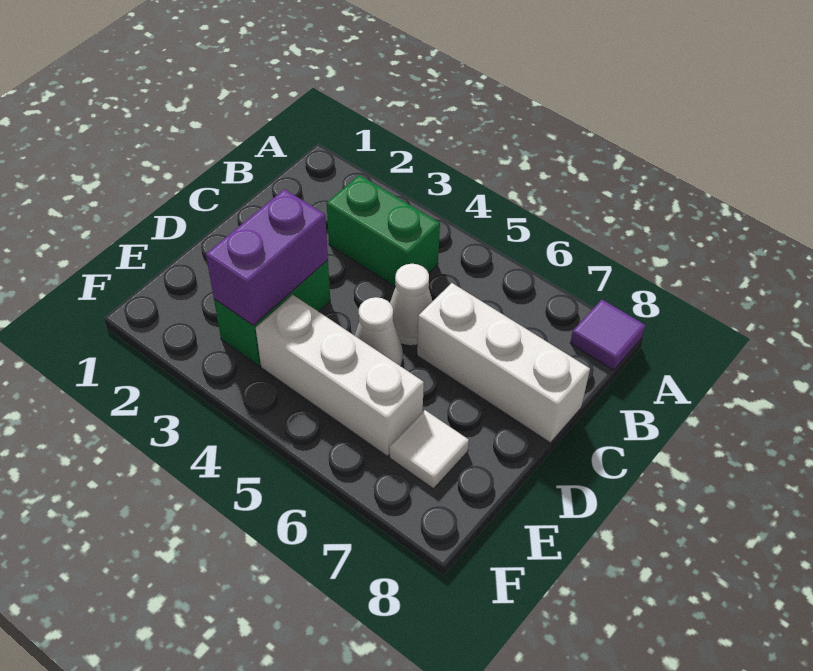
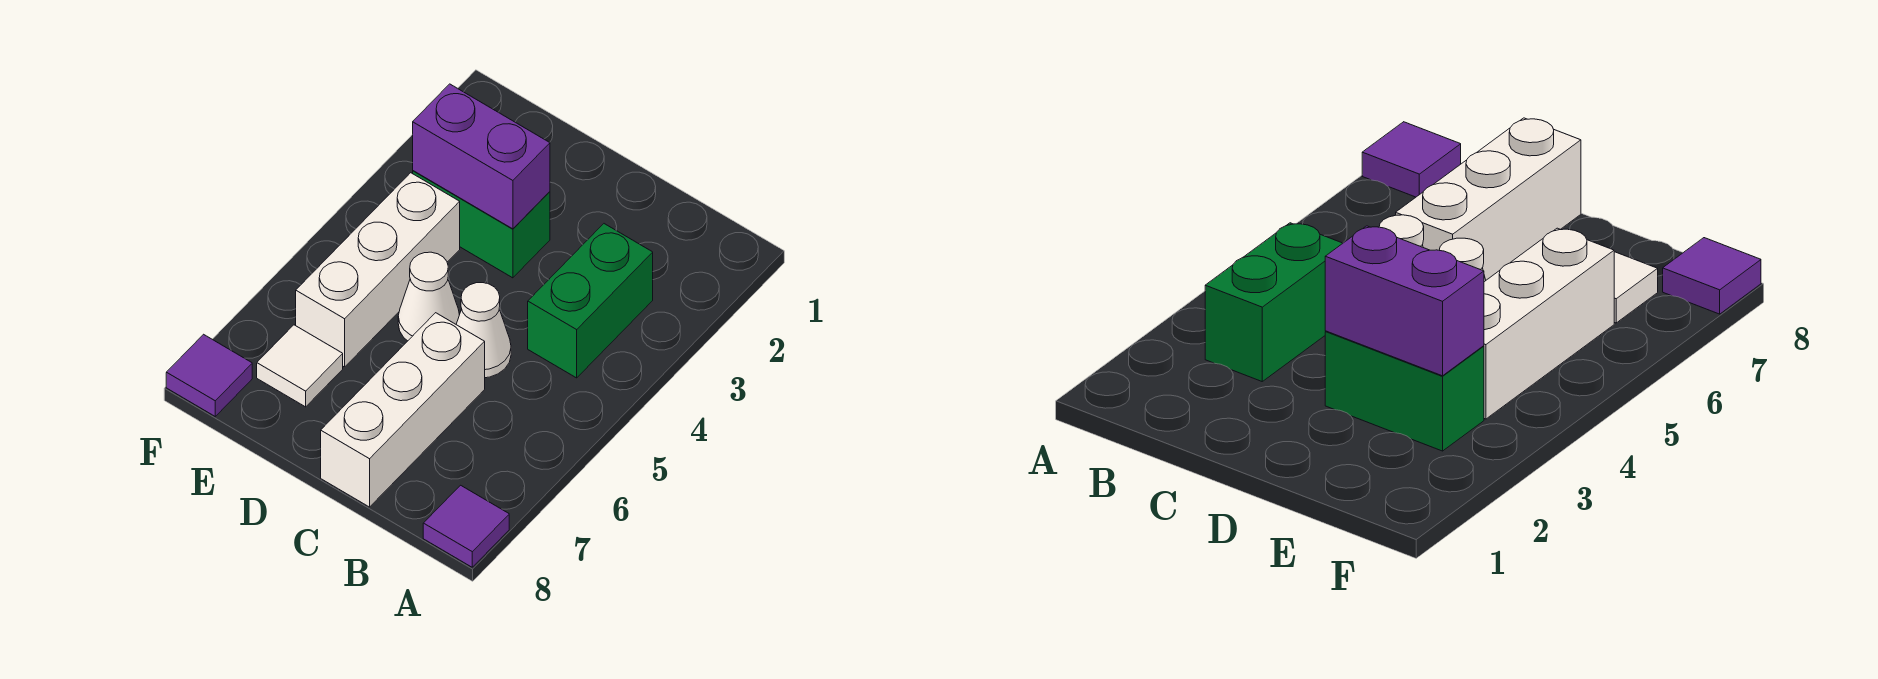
none -> purple tile F8 level 1

